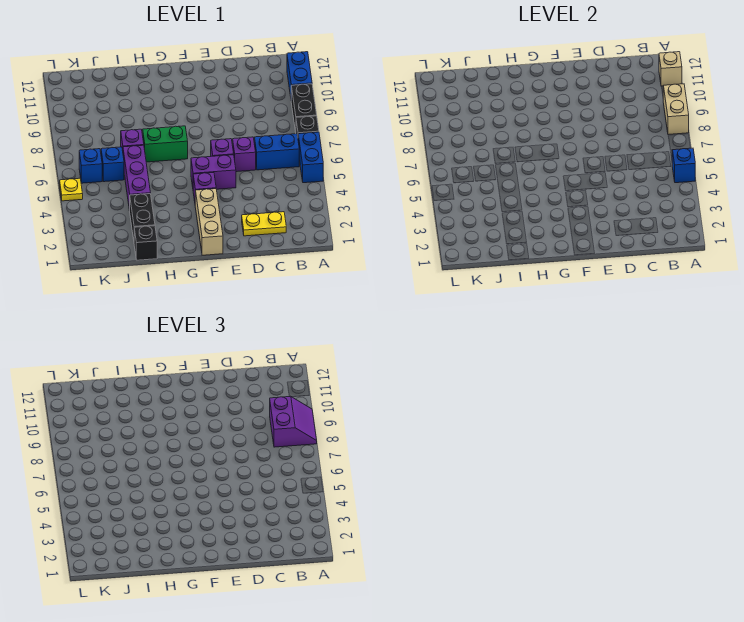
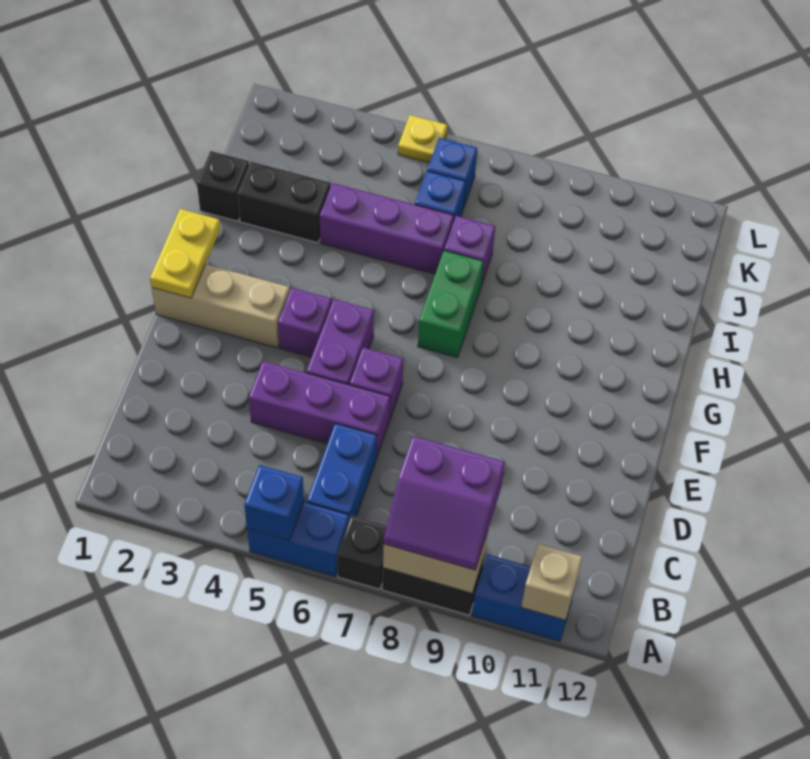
yellow plate C2:D2 level 1 -> yellow plate F1:G1 level 2
purple brick D6 level 1 -> purple brick D4:D6 level 1

